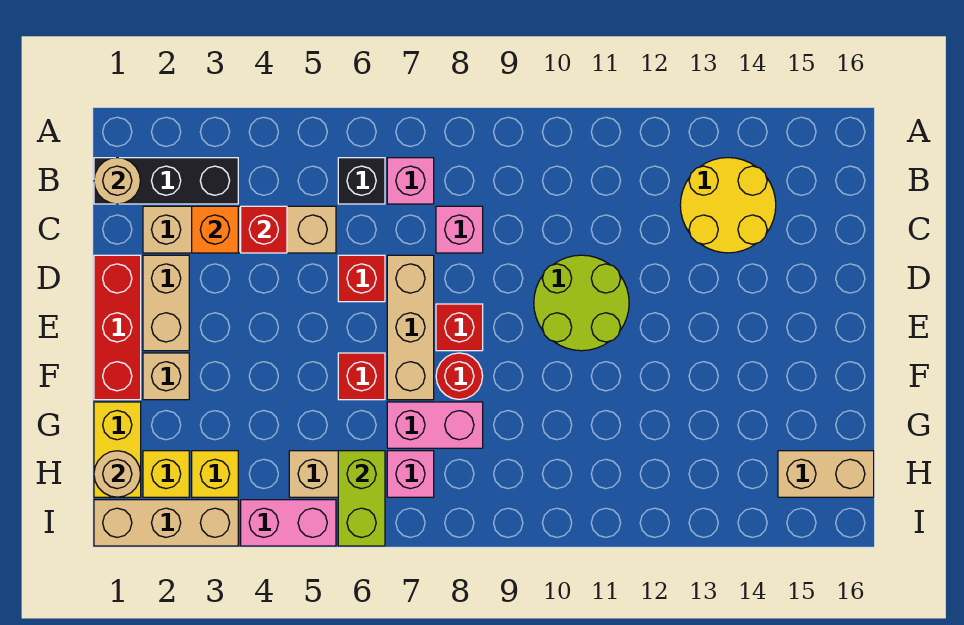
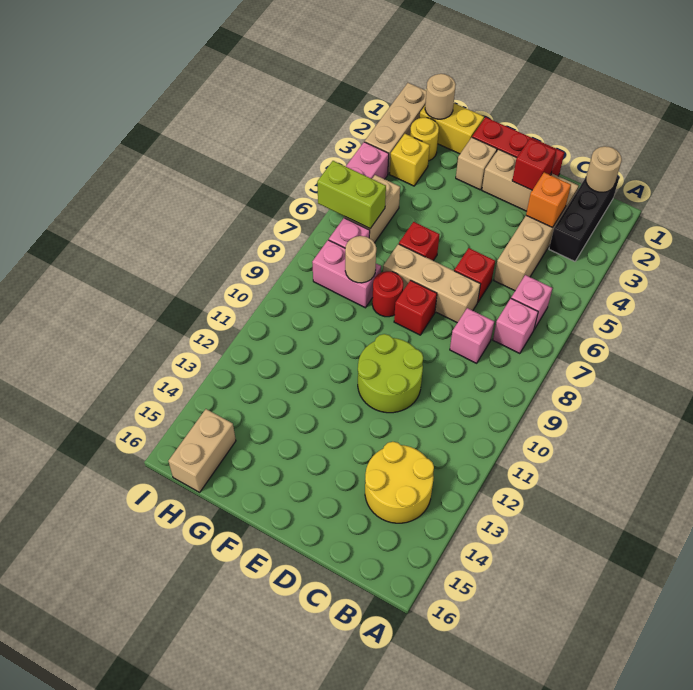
black brick B6 level 1 -> pink brick B6 level 1
red brick C4 level 2 -> red brick D2 level 2
pink brick G7:G8 level 1 -> pink brick G8:H8 level 1
none -> tan round brick G8 level 2
yellow brick H2 level 1 -> yellow round brick H2 level 1

